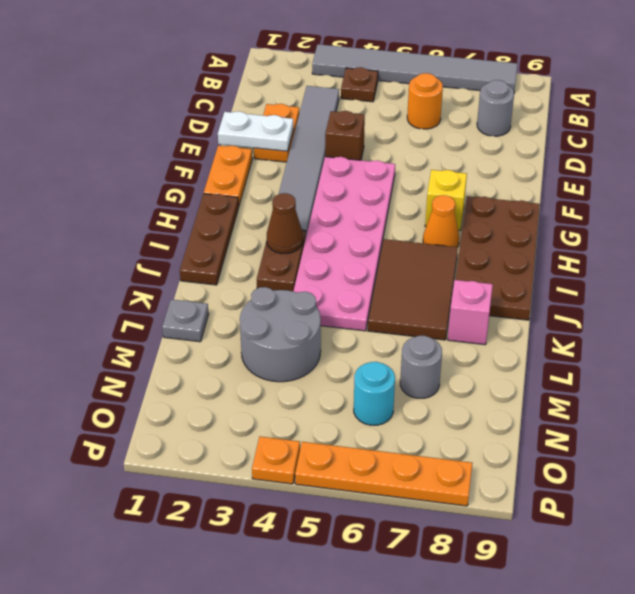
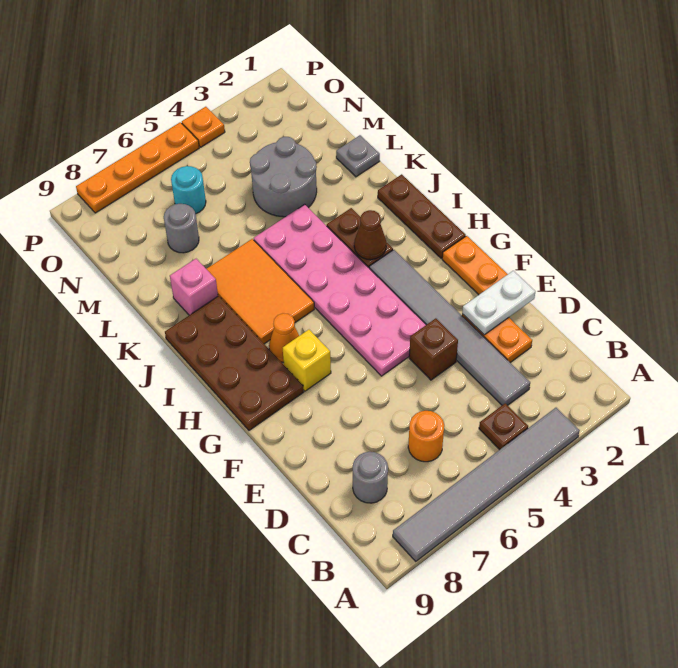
brown tile I6:K7 level 1 -> orange tile I6:K7 level 1

